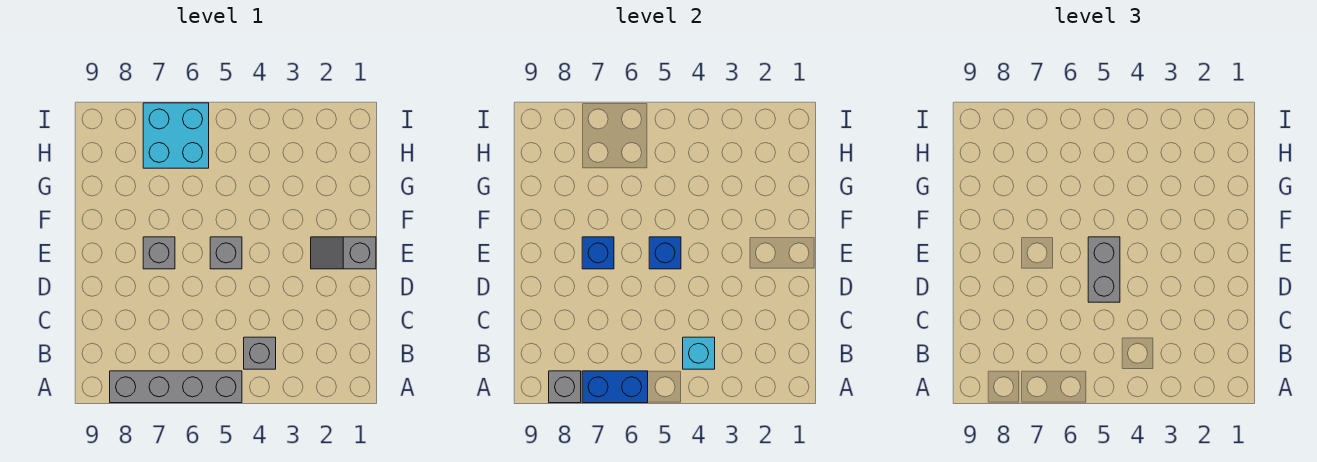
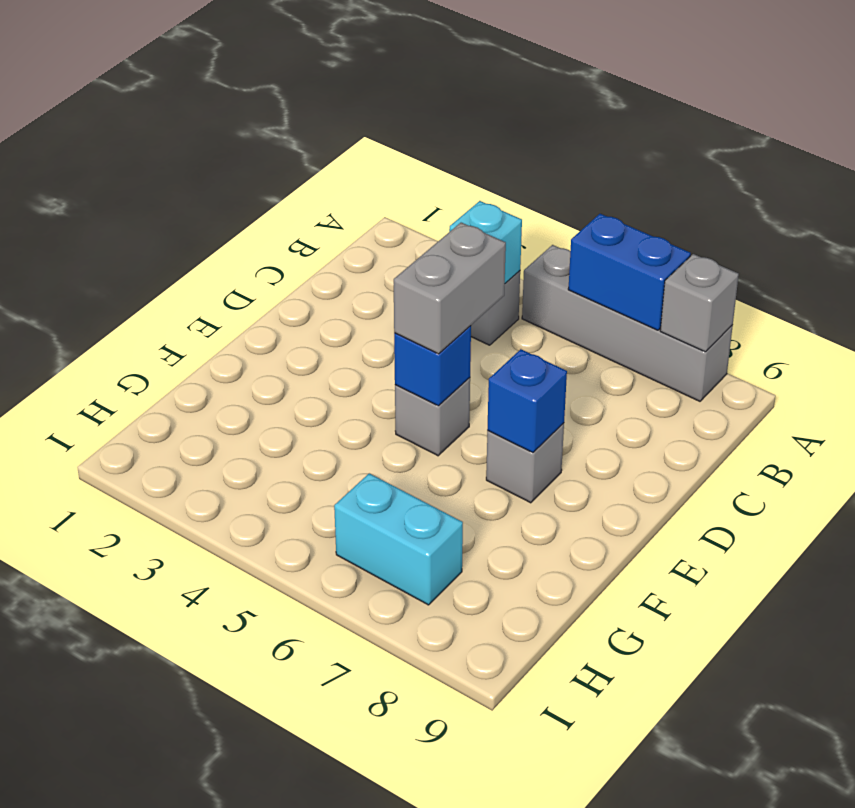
grey slope E1:E2 level 1 top 1 -> none
cyan brick H6:I7 level 1 -> cyan brick H6:H7 level 1

